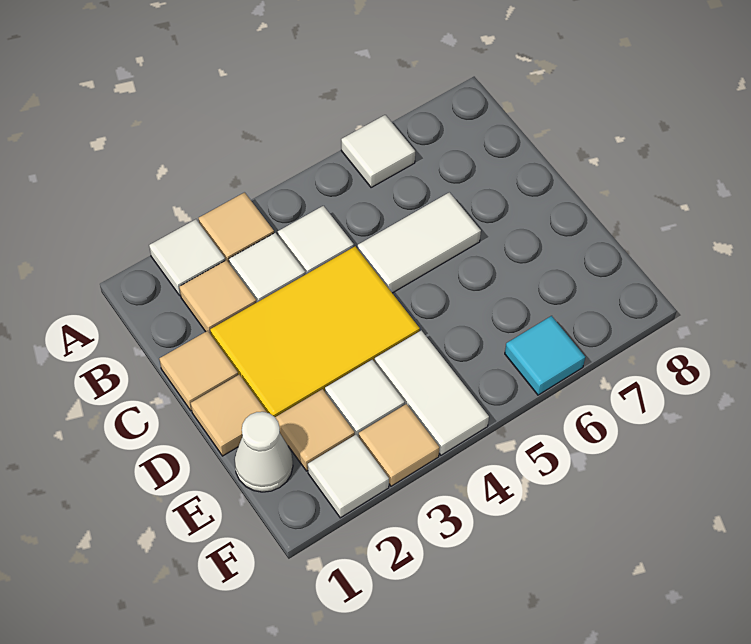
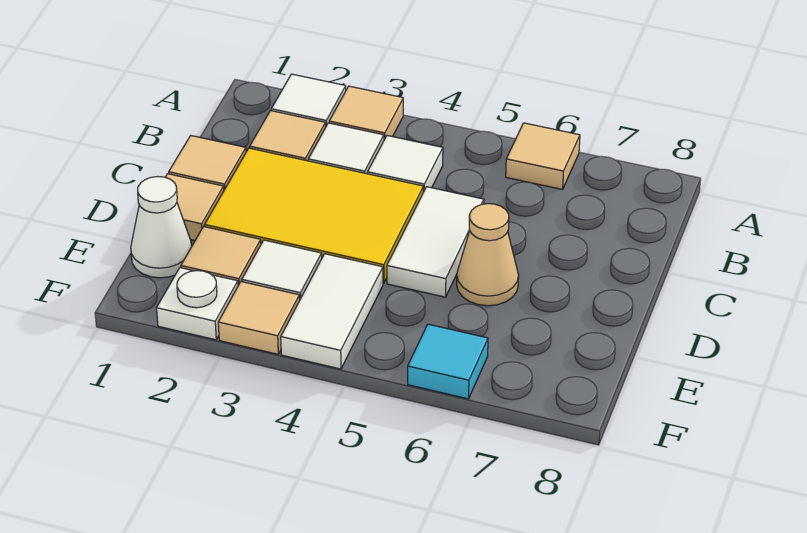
white tile A6 level 1 -> tan tile A6 level 1
white tile C5:C6 level 1 -> white tile C5:D5 level 1
none -> tan cone D6 level 1
white tile F2 level 1 -> white plate F2 level 1

